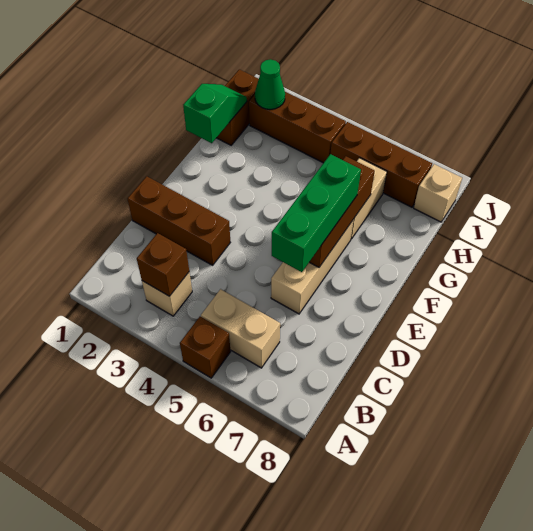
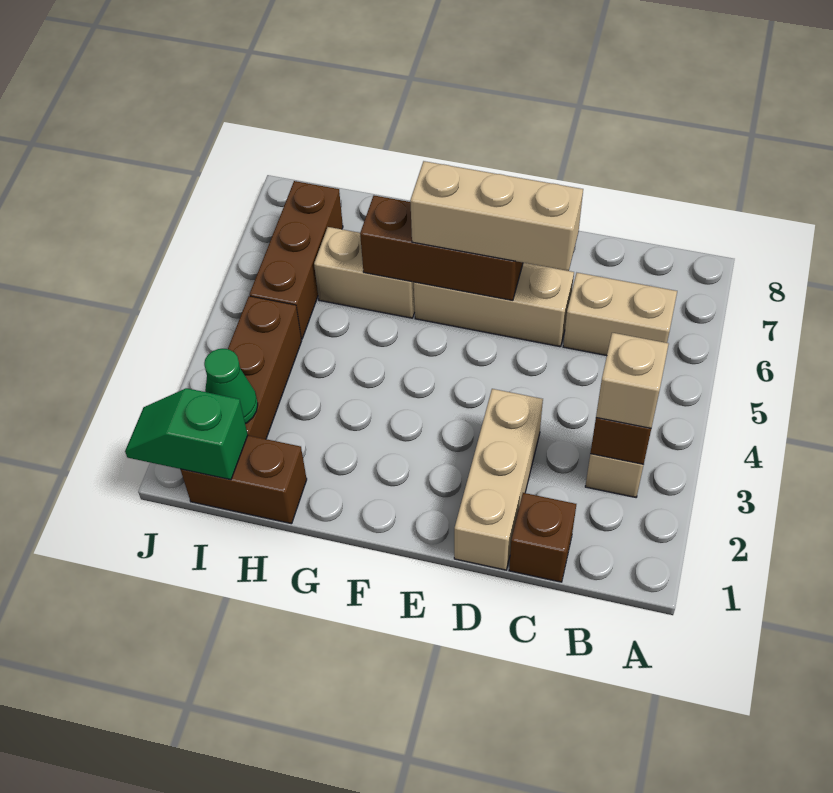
brown brick A5 level 1 -> brown brick C1 level 1
tan brick B5:B6 level 1 -> tan brick B6:C6 level 1
brown brick D1:D3 level 1 -> tan brick D1:D3 level 1
green brick D6:F6 level 3 -> tan brick D6:F6 level 3
green slope G1:H1 level 2 top G -> green slope I1:J1 level 2 top I
tan brick I8 level 1 -> tan brick B3 level 3

